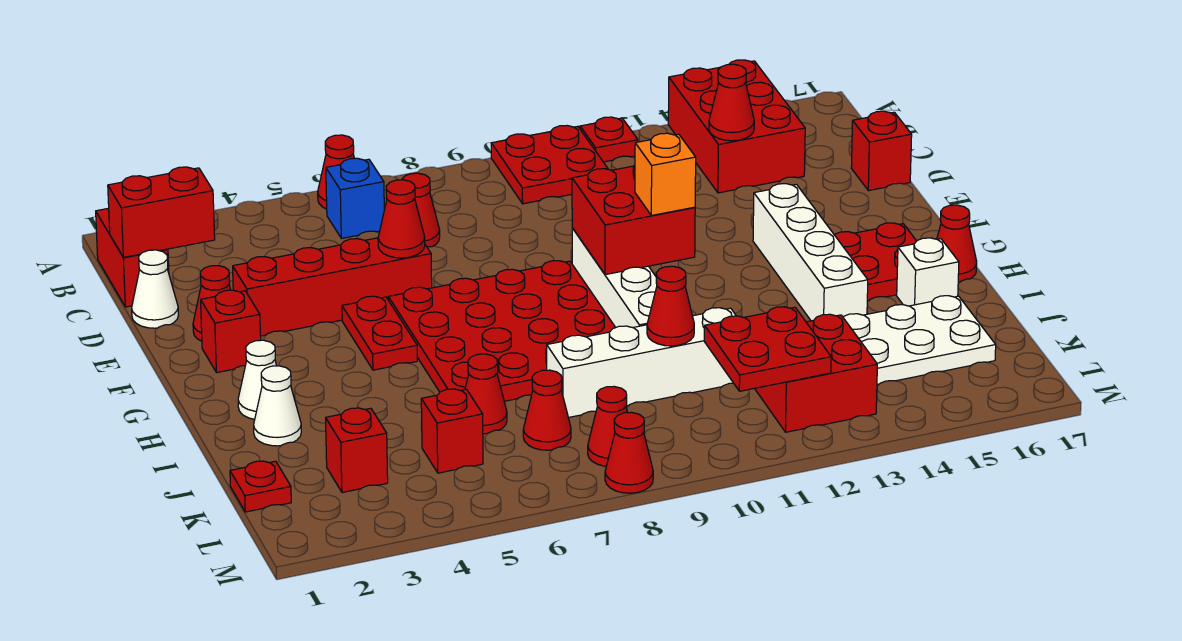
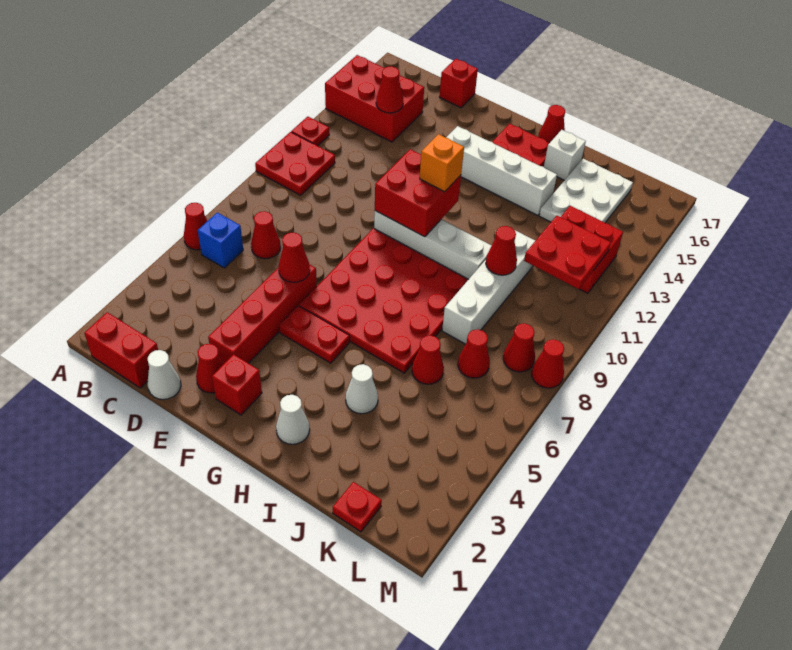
red brick C1:C2 level 2 -> none
white cone I2 level 1 -> white cone I4 level 1
red brick K3 level 1 -> none
red brick K5 level 1 -> none

